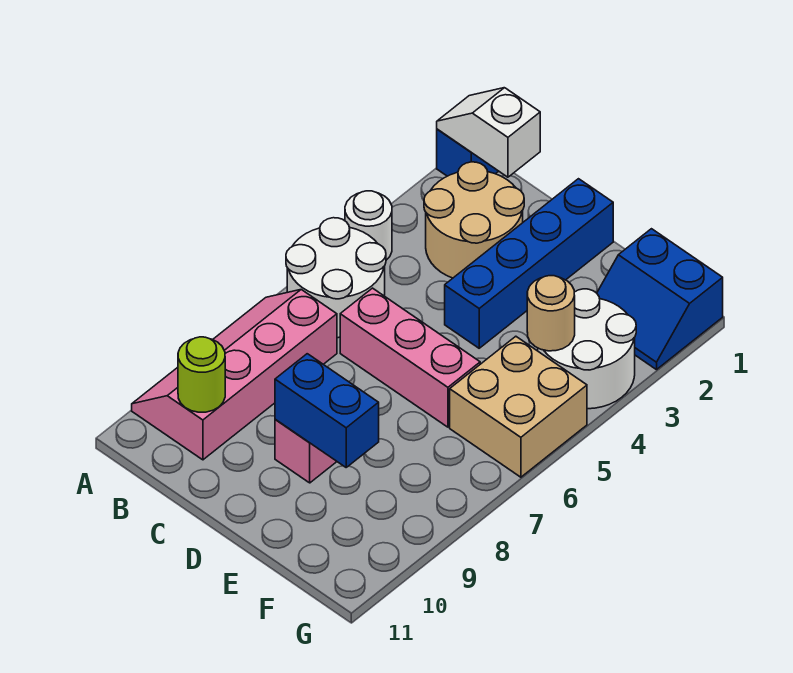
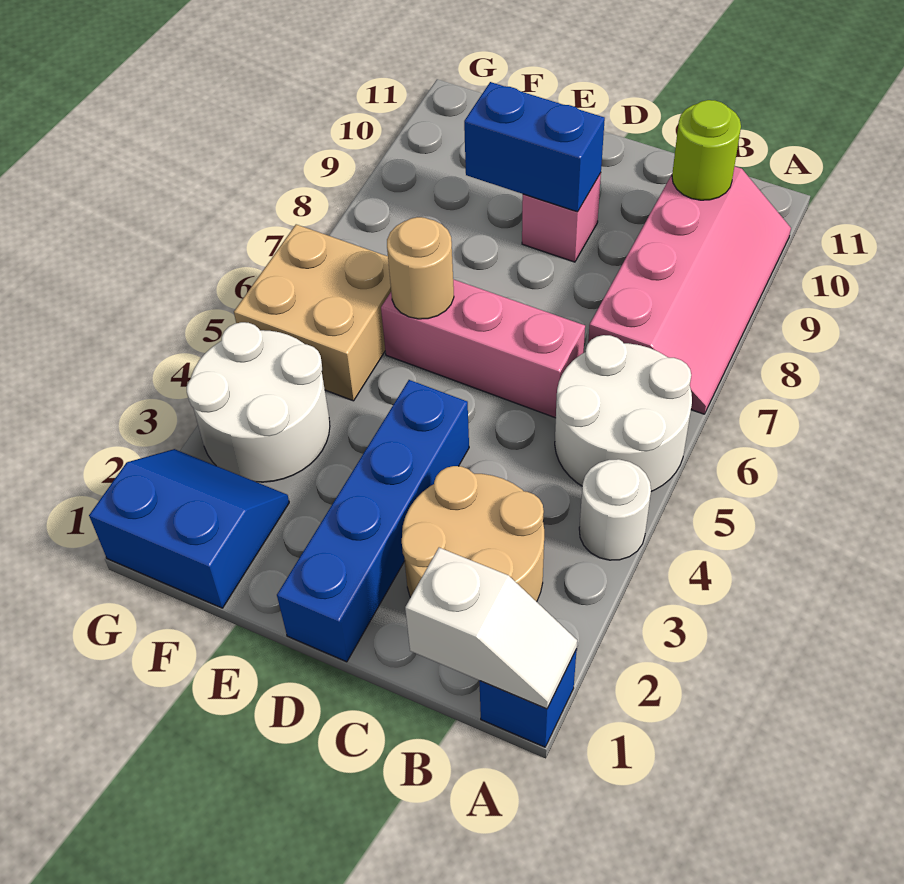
tan round brick F4 level 2 -> tan round brick E6 level 2

